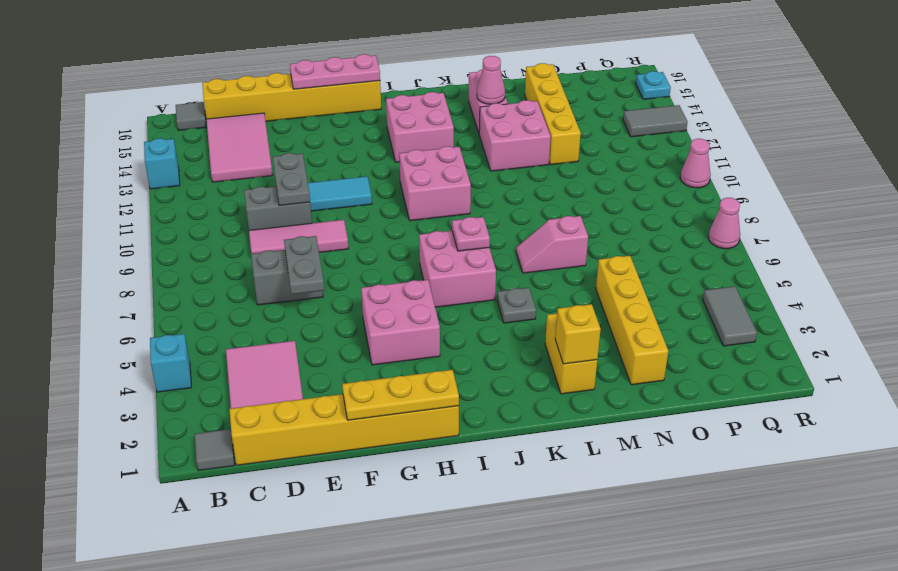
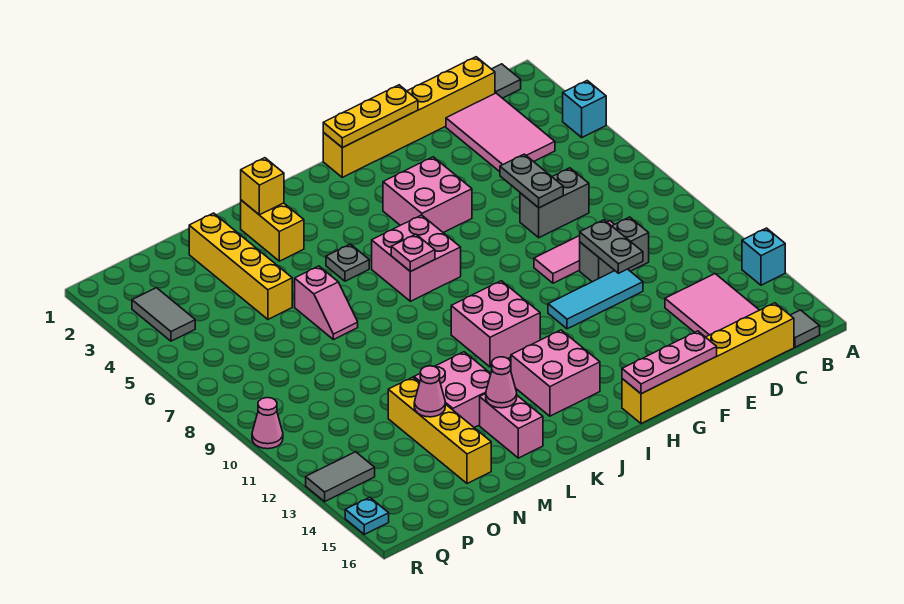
pink slope L7:M7 level 1 top M -> pink slope M6:M7 level 1 top 6
pink cone R7 level 1 -> pink cone N13 level 2

